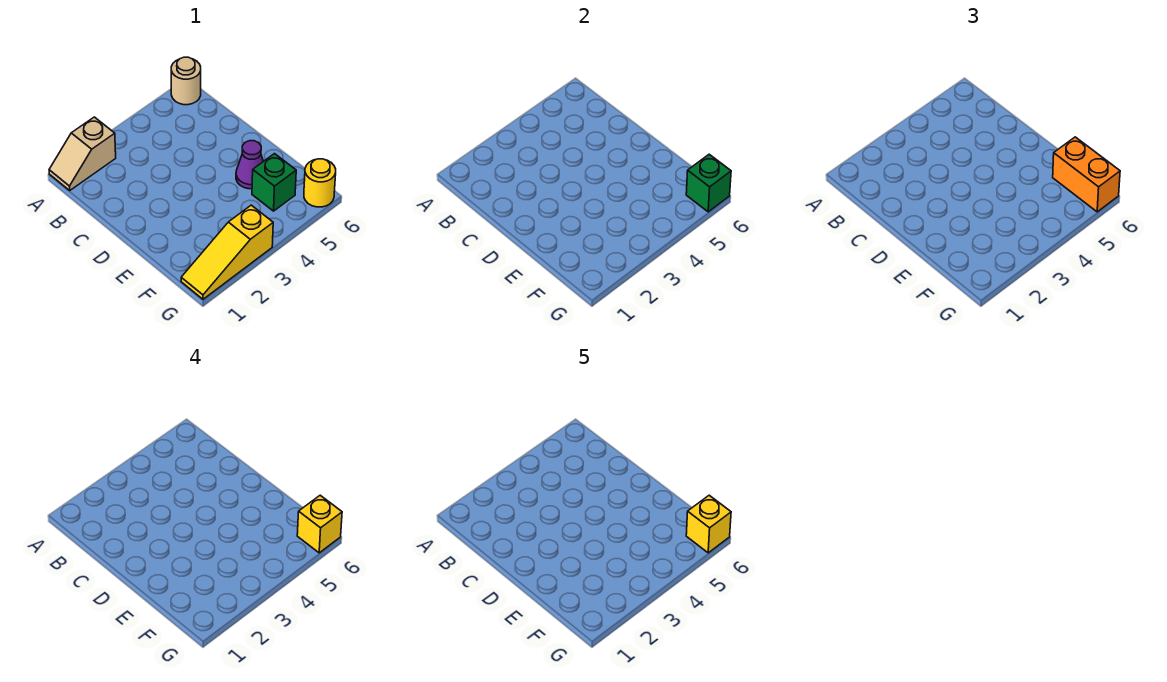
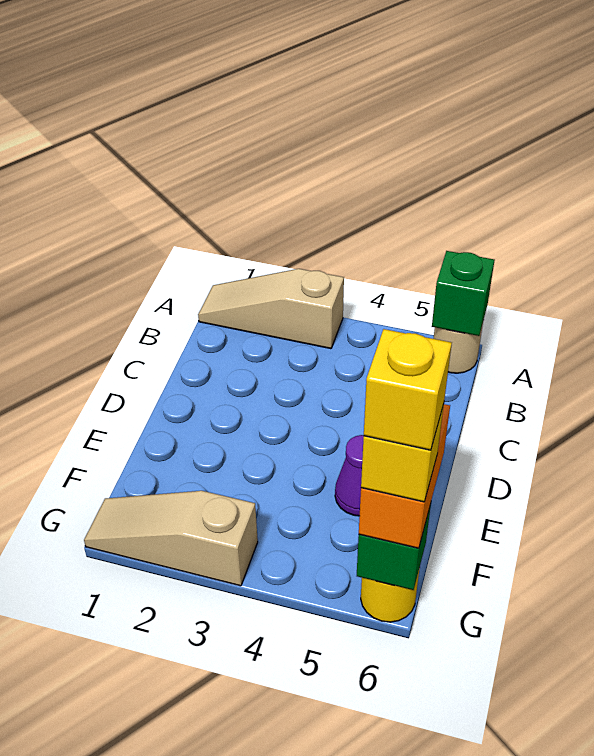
tan slope A1:A2 level 1 top 2 -> tan slope A1:A3 level 1 top 3
green brick F5 level 1 -> green brick A6 level 2
yellow slope G1:G3 level 1 top 3 -> tan slope G1:G3 level 1 top 3

